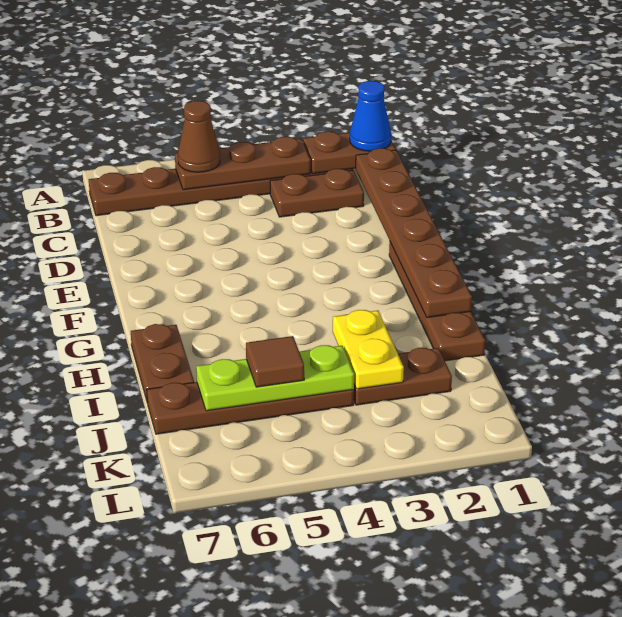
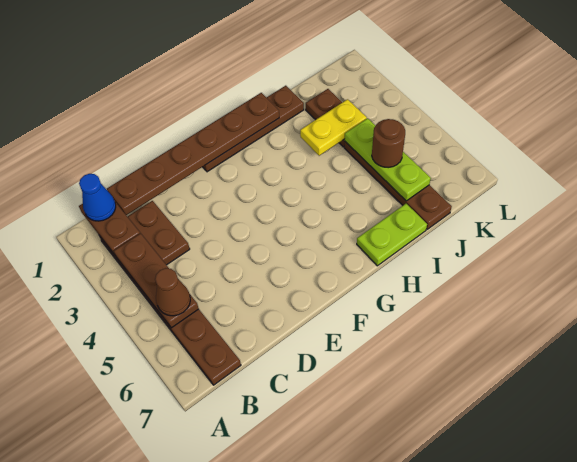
brown plate H7:I7 level 1 -> lime plate H7:I7 level 1
brown tile J5 level 3 -> brown round brick J5 level 3

